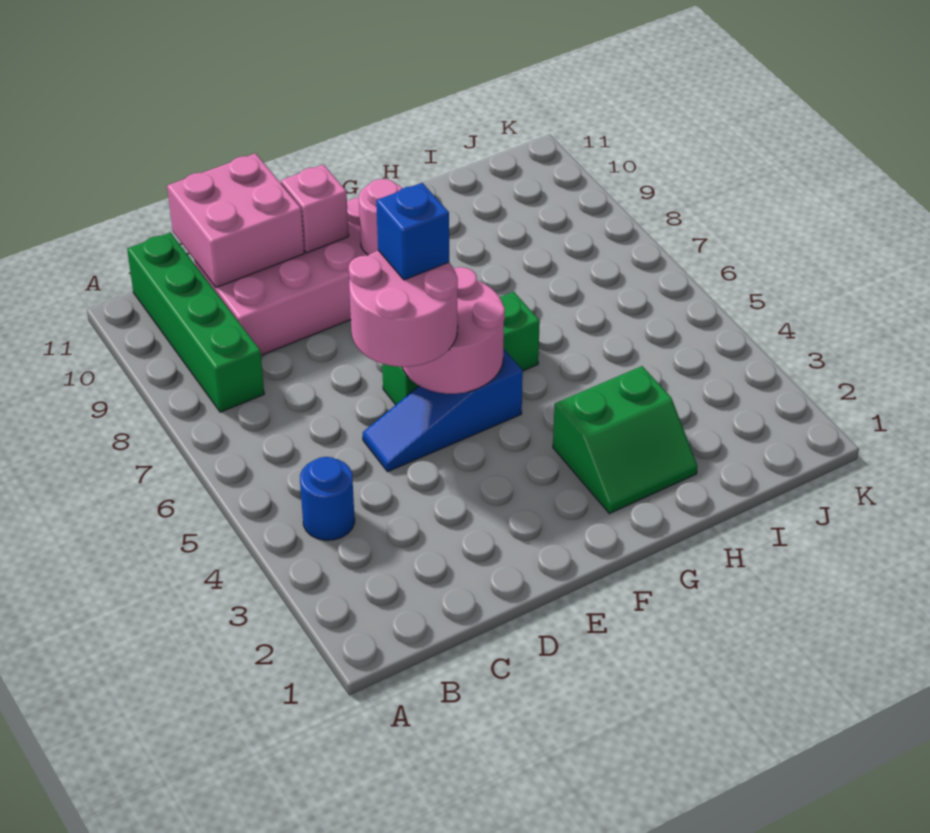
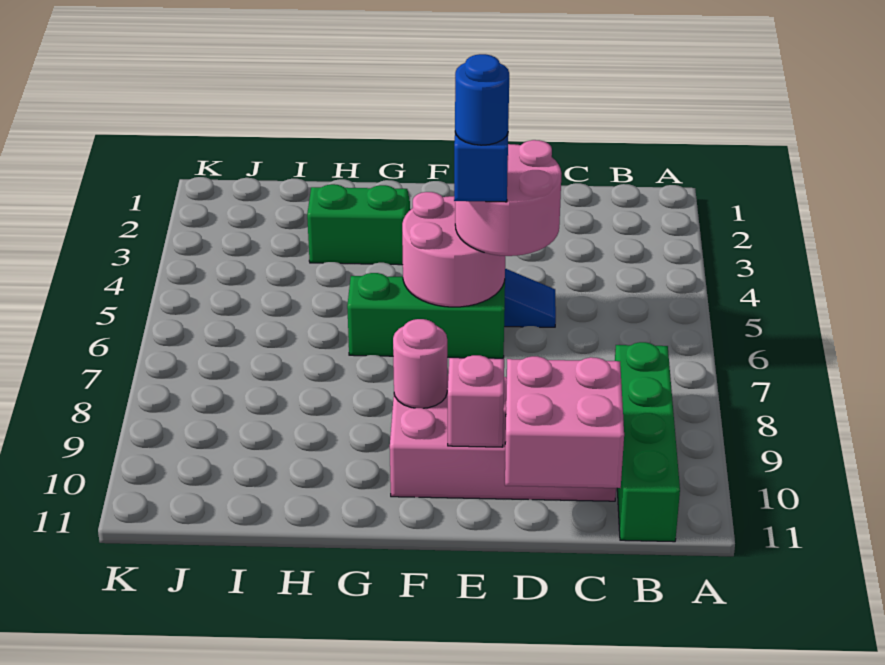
blue round brick B4 level 1 -> blue round brick E6 level 5

